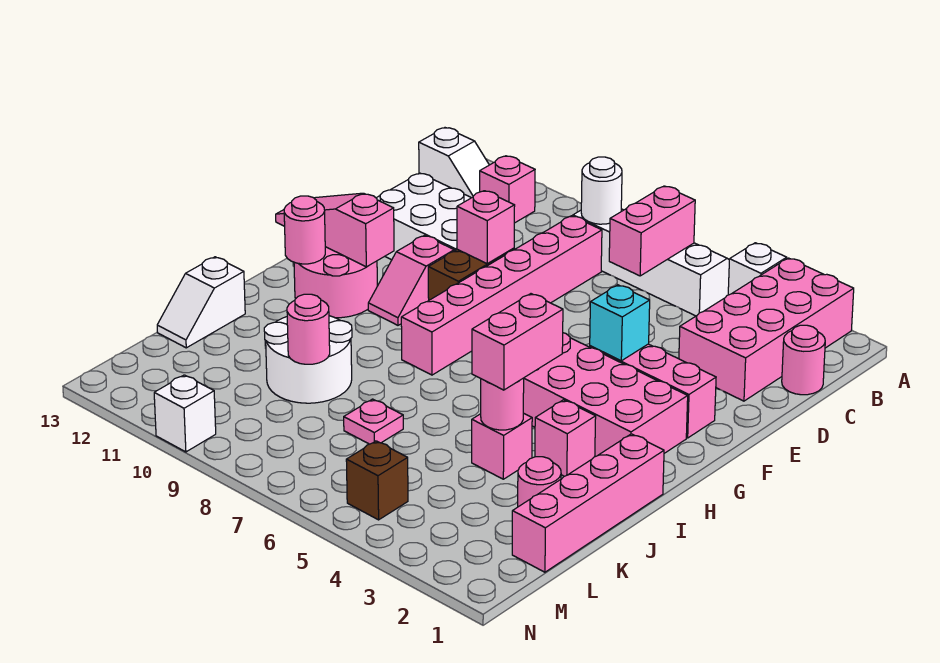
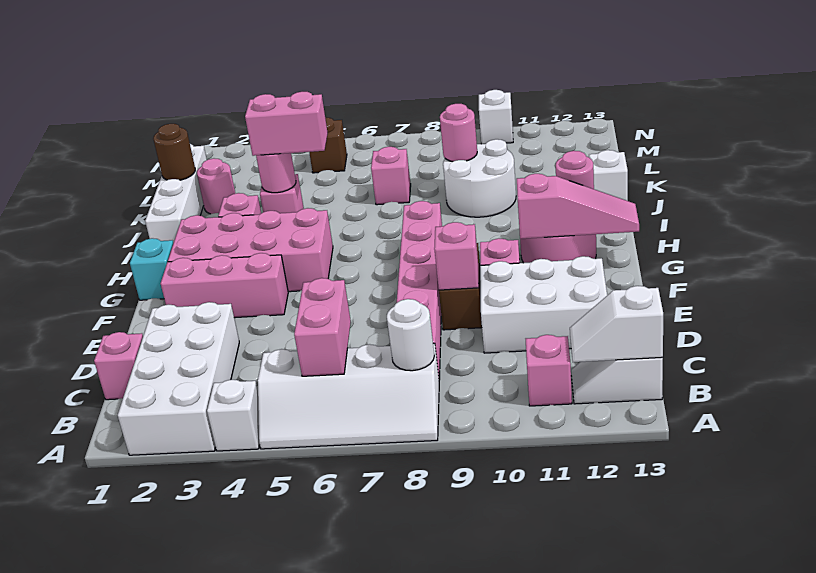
pink brick A2:D3 level 1 -> white brick A2:D3 level 1
none -> white slope B12:B13 level 2 top 13
pink round brick C1 level 1 -> pink brick C1 level 1
cyan brick F4 level 2 -> cyan brick G1 level 1
pink brick I1:L1 level 1 -> white brick I1:L1 level 1
pink brick I4:J4 level 3 -> pink brick J4:J5 level 3
none -> brown round brick K1 level 2
pink plate K7 level 1 -> pink brick K7 level 1

